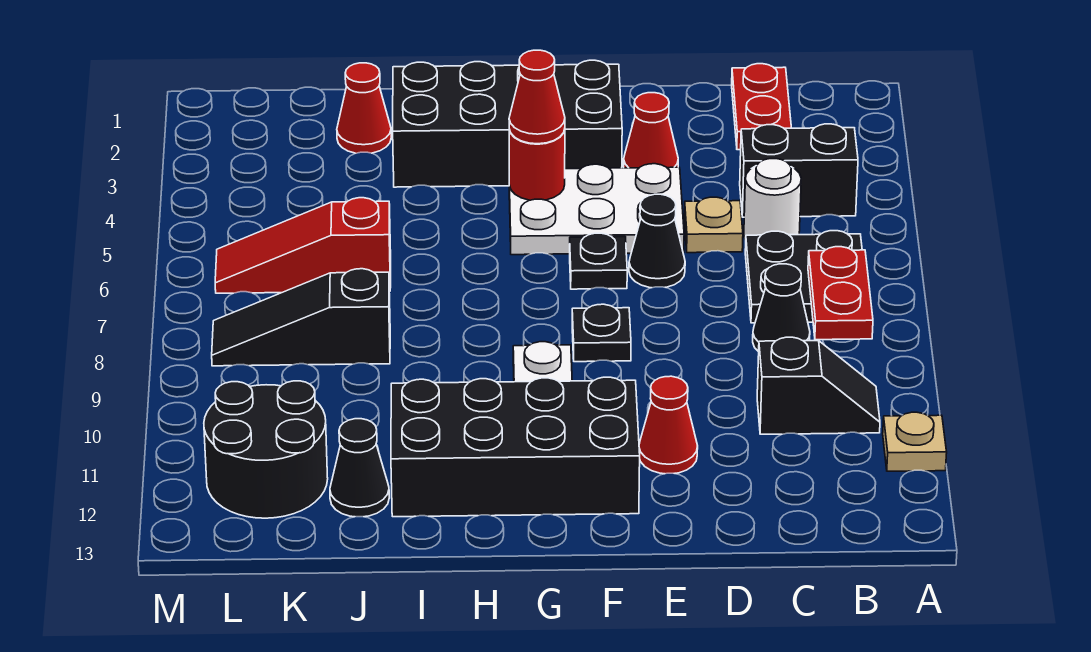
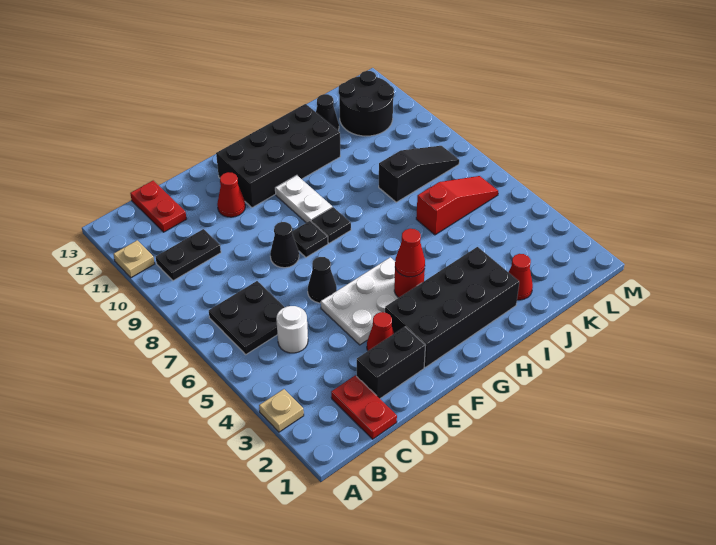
black brick B4:C4 level 1 -> black brick D2:E2 level 1
red plate B7:B8 level 2 -> red plate C12:C13 level 1
black slope B10:C10 level 1 top C -> black plate B10:C10 level 1
black cone C8 level 1 -> black cone E8 level 1
tan plate D5 level 1 -> tan plate A3 level 1
black plate F6 level 1 -> black plate G8 level 1

